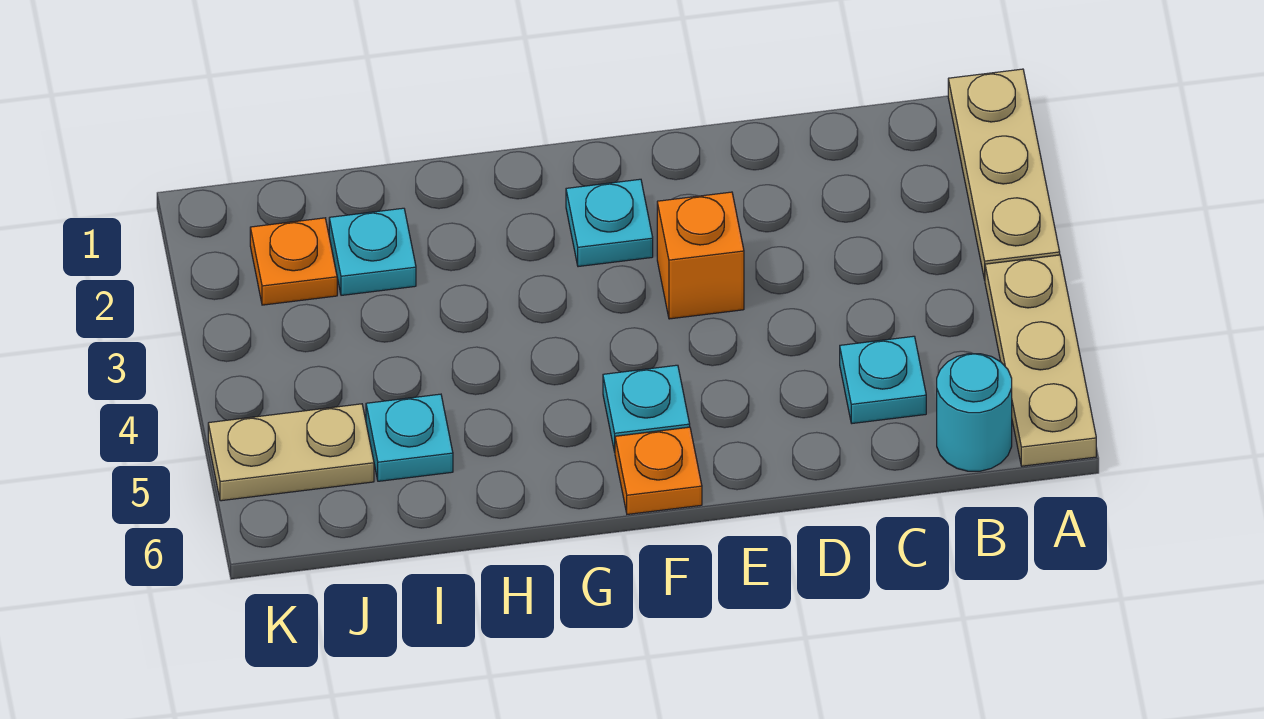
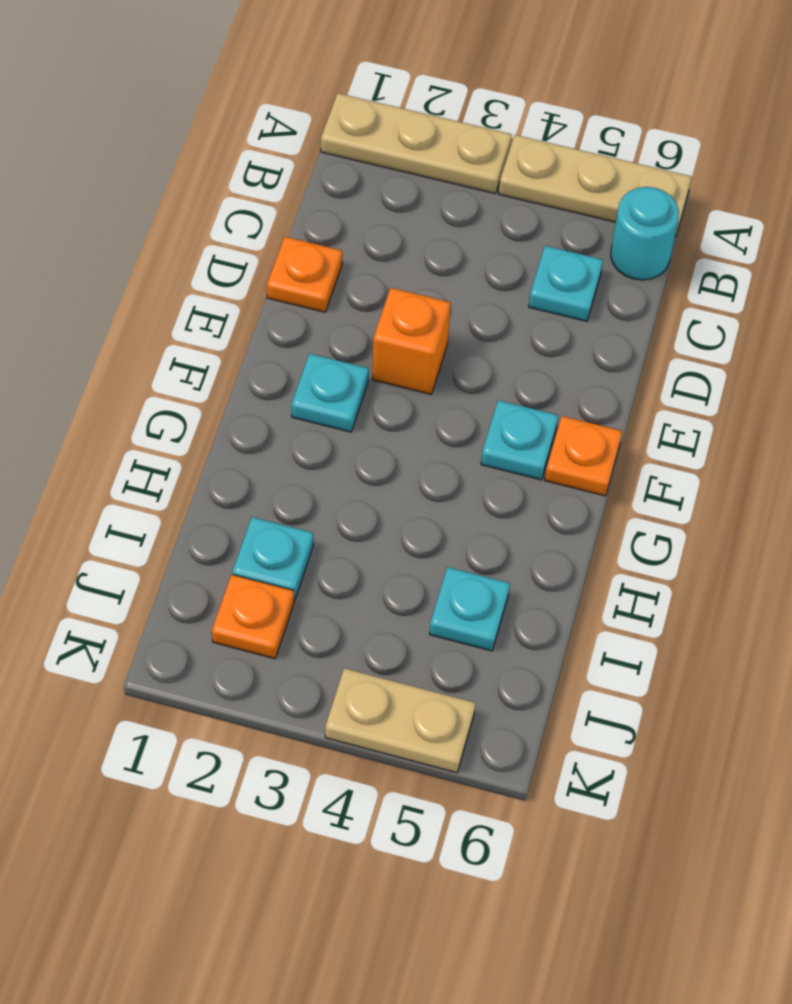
none -> orange plate D1 level 1
tan plate J5:K5 level 1 -> tan plate K4:K5 level 1

